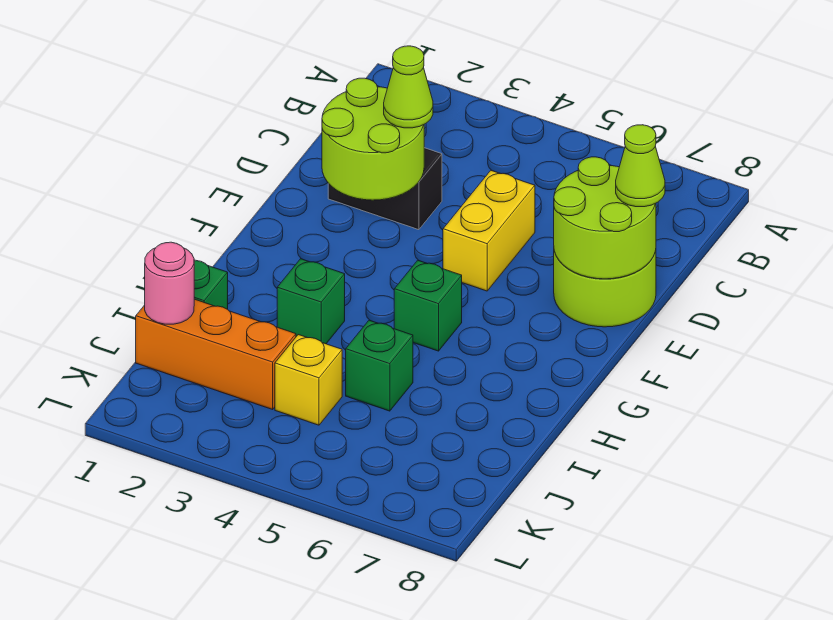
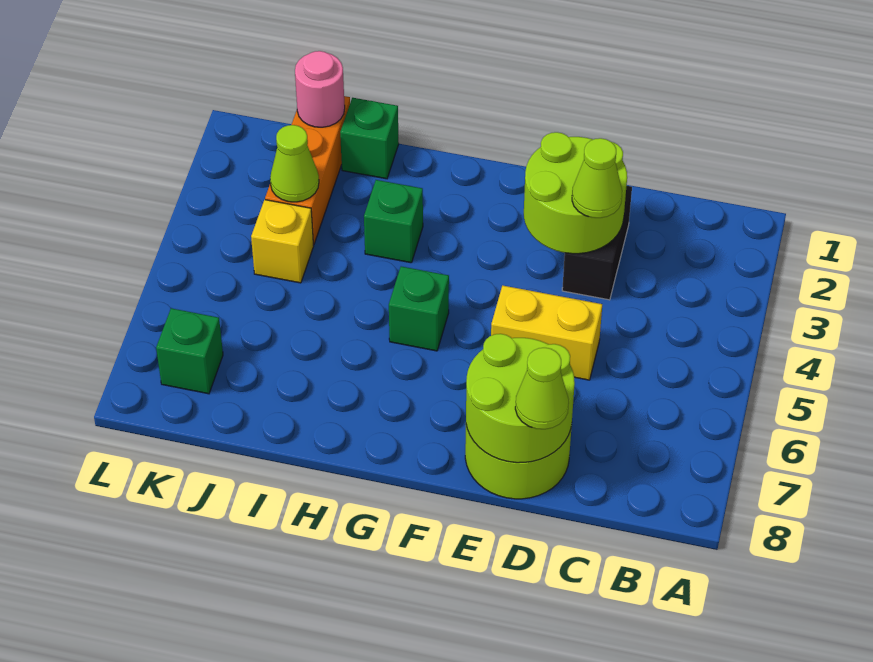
green brick I5 level 1 -> green brick K7 level 1
none -> lime cone J3 level 2

